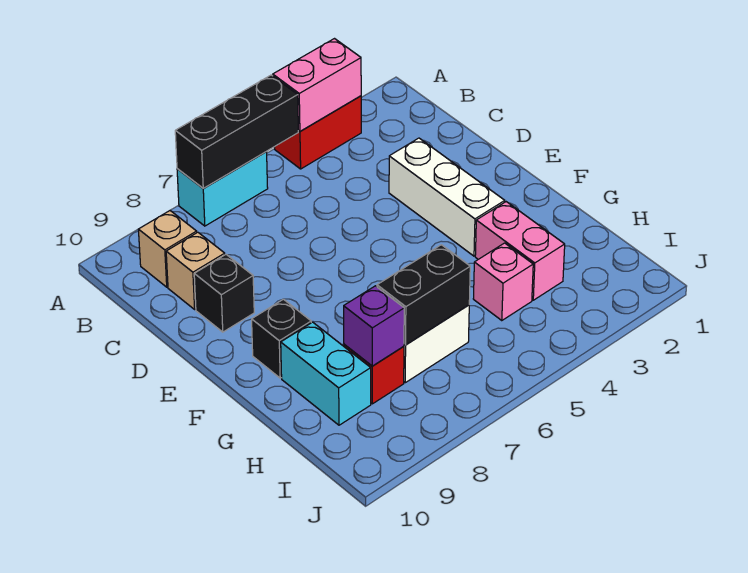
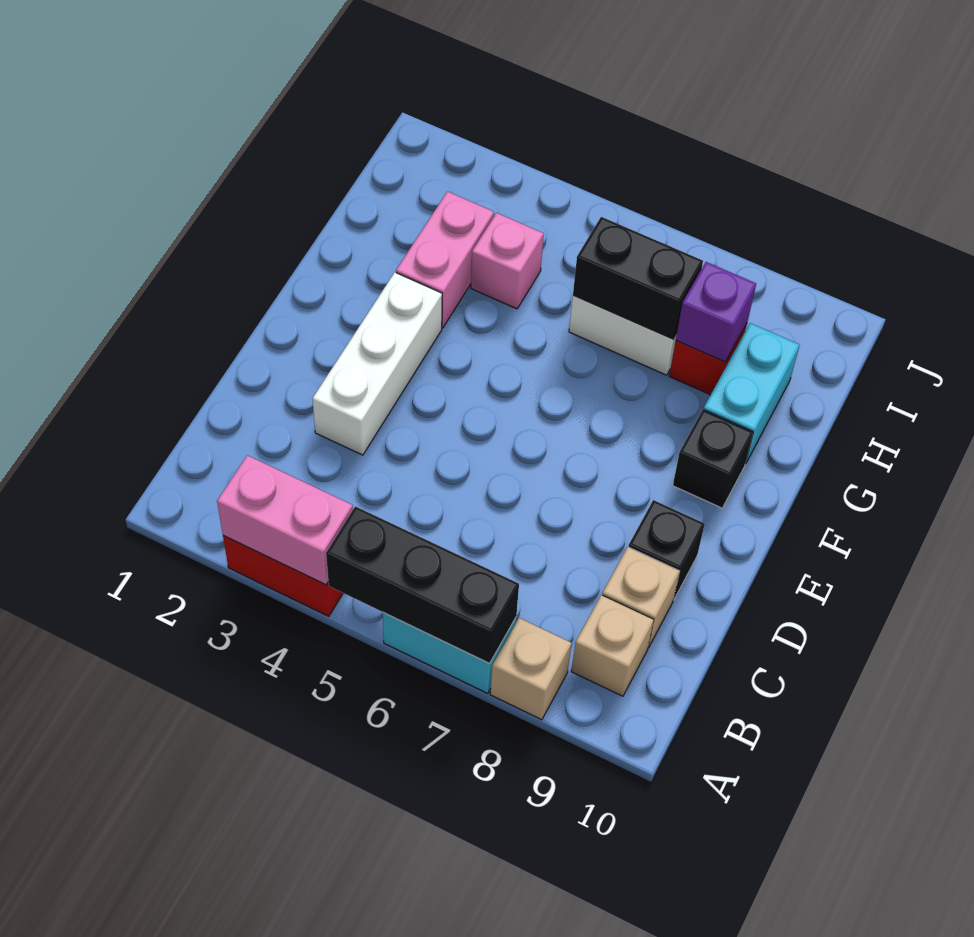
none -> tan brick A8 level 1

